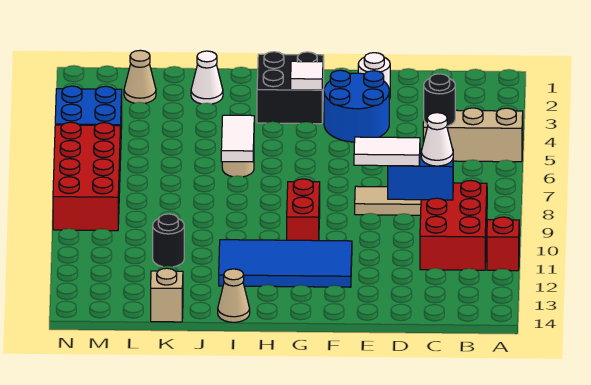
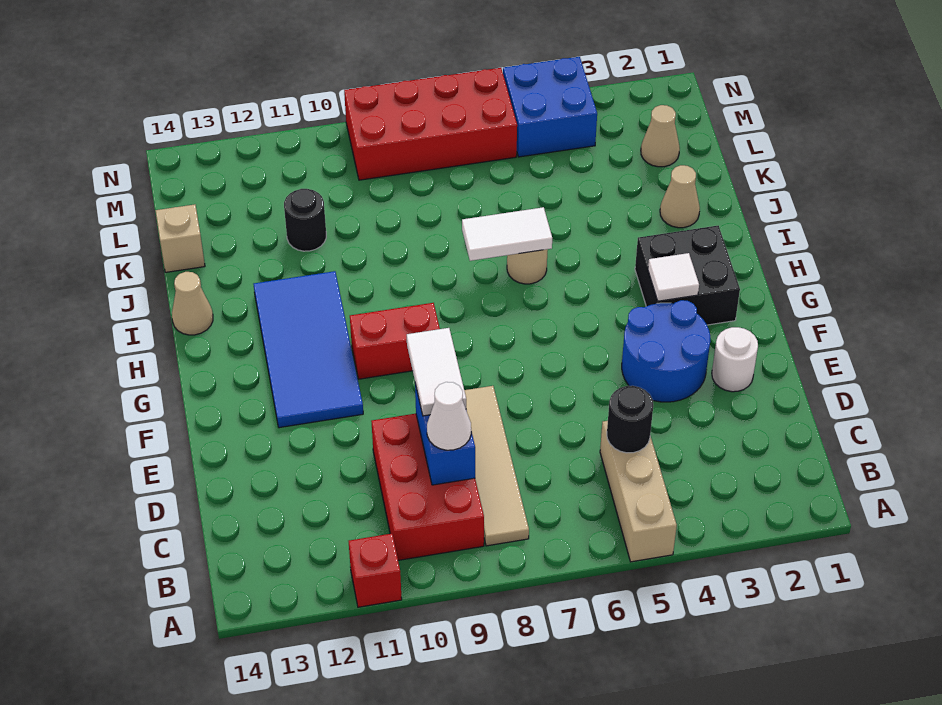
red brick B9:C11 level 1 -> red brick B9:D10 level 1
white cone J2 level 1 -> tan cone J2 level 1

